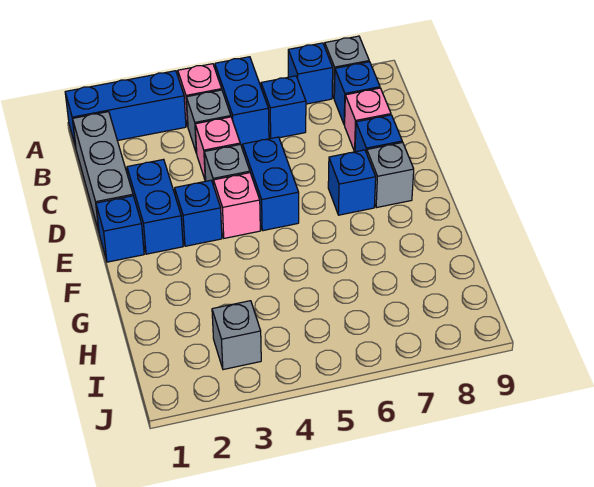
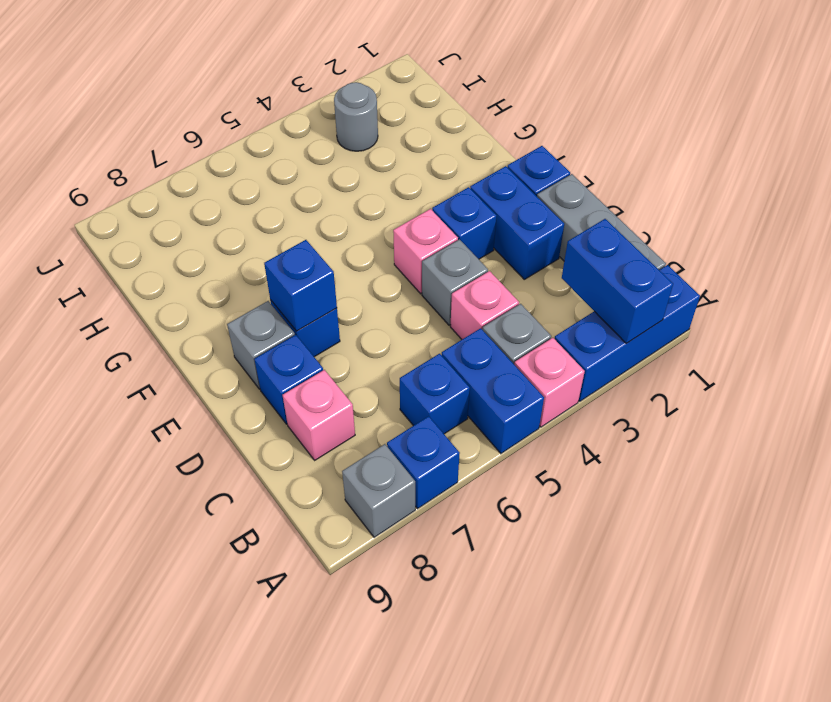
blue brick B8 level 1 -> blue brick E7 level 2
blue brick D5:E5 level 1 -> blue brick A2:B2 level 2
grey brick I3 level 1 -> grey round brick I3 level 1

